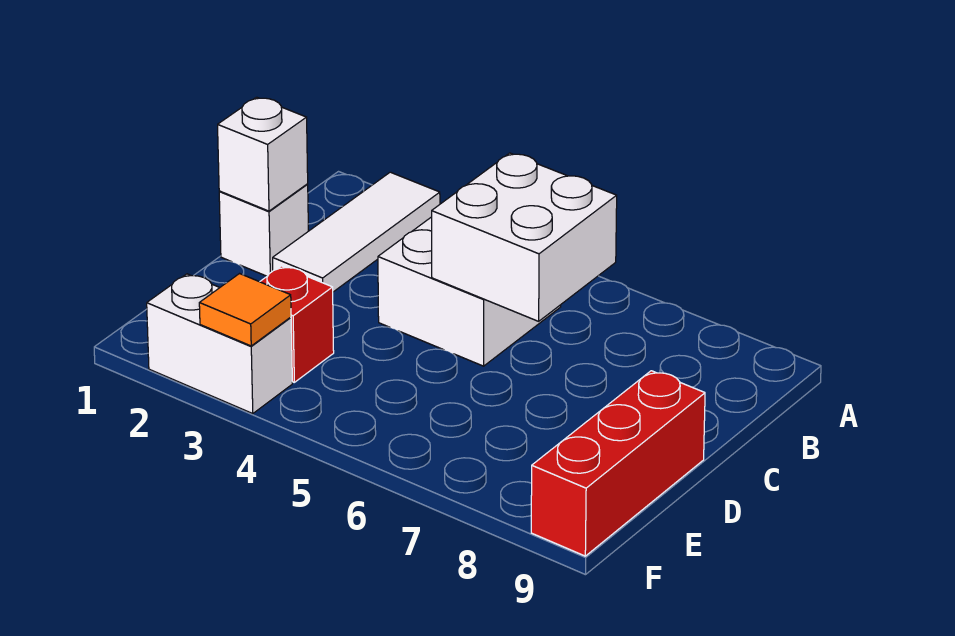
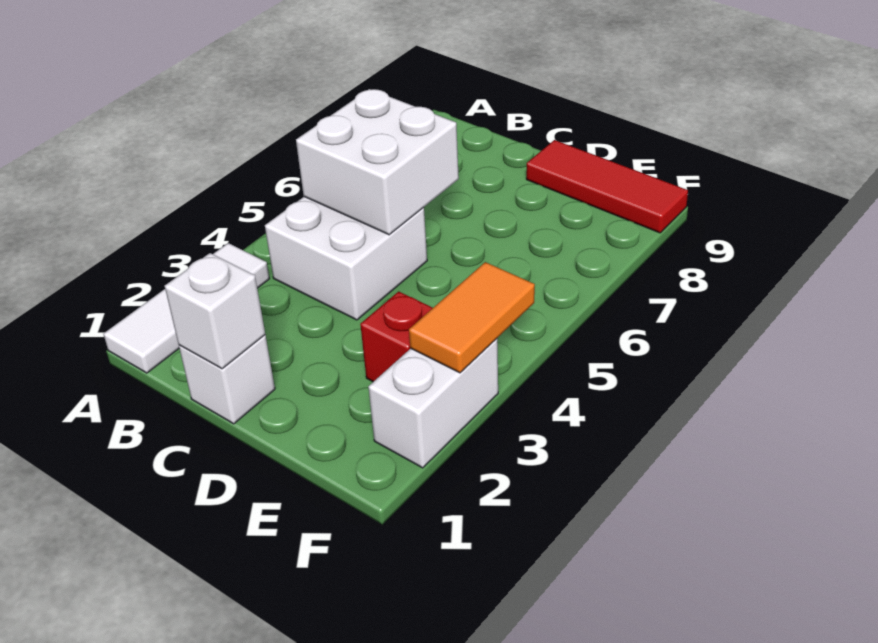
white tile A2:C2 level 1 -> white tile A1:A3 level 1
red brick D9:F9 level 1 -> red tile D9:F9 level 1
orange tile F3 level 2 -> orange tile F3:F4 level 2

